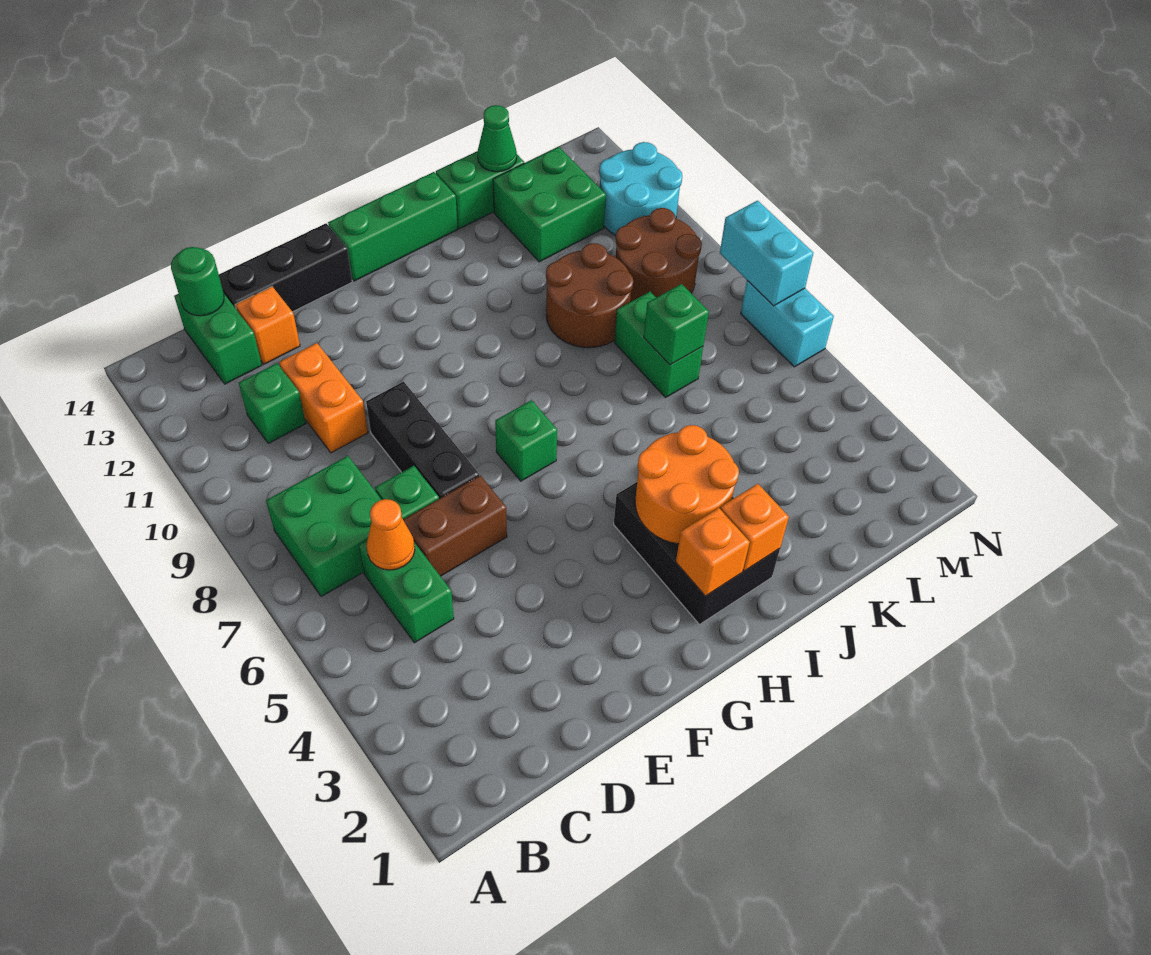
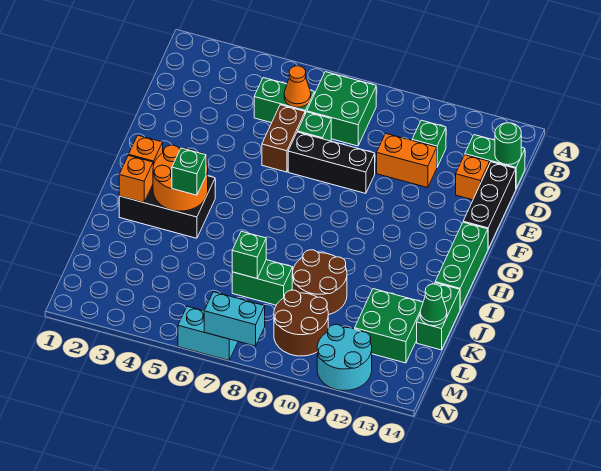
green brick G7 level 1 -> green brick I4 level 3

